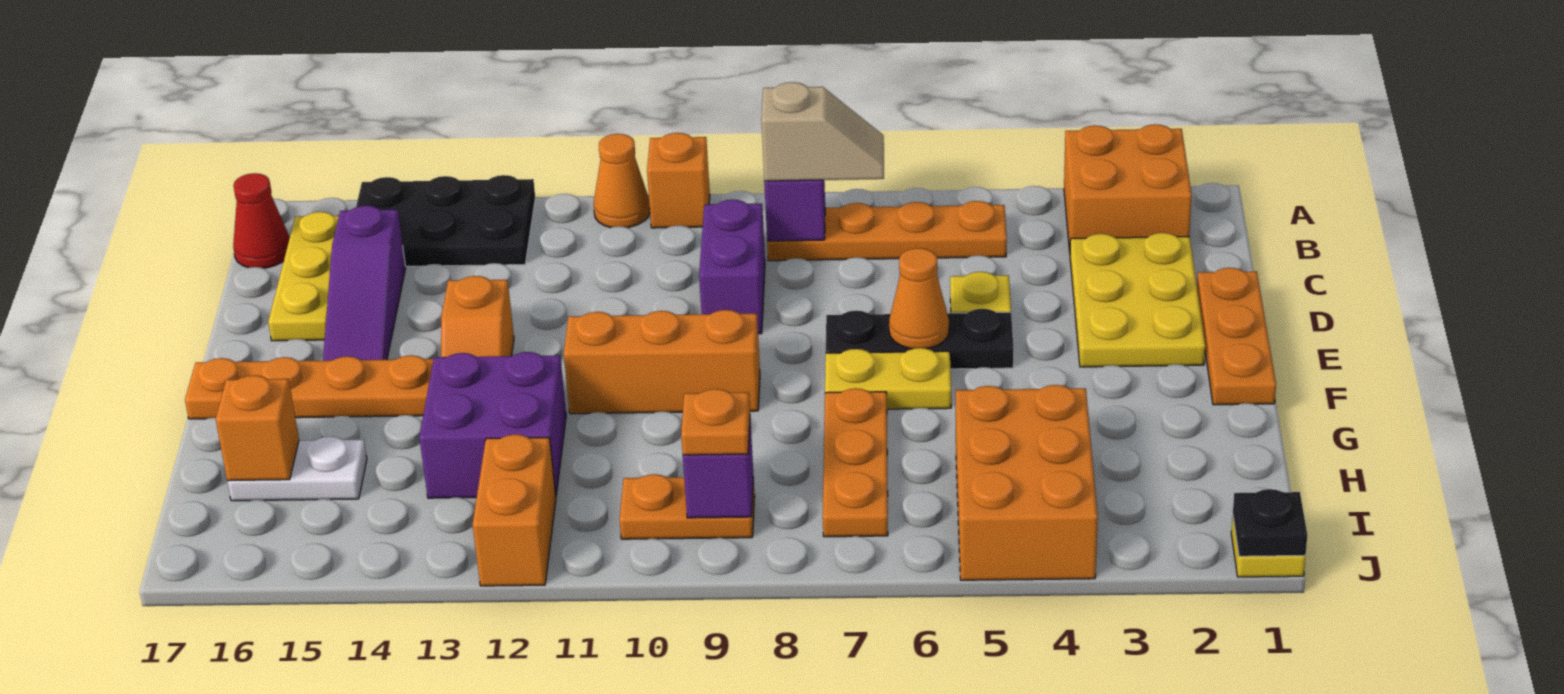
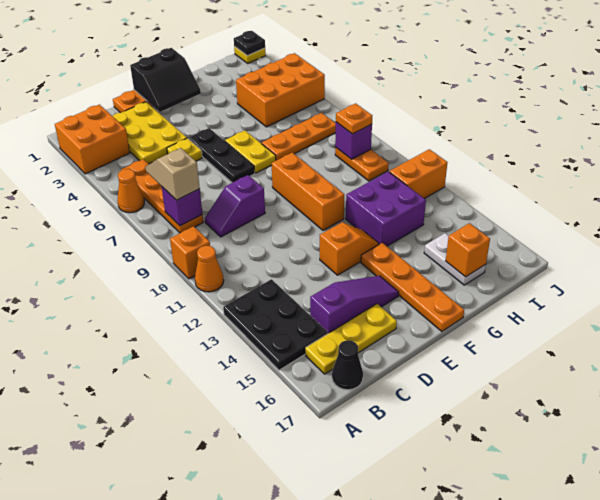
red cone B17 level 1 -> black cone B17 level 1
yellow plate C2:E3 level 1 -> yellow plate C2:D4 level 1
purple brick C9:D9 level 1 -> purple slope C9:D9 level 1 top D
none -> black slope E1:F2 level 2 top 1
orange cone E6 level 2 -> orange cone A6 level 1

